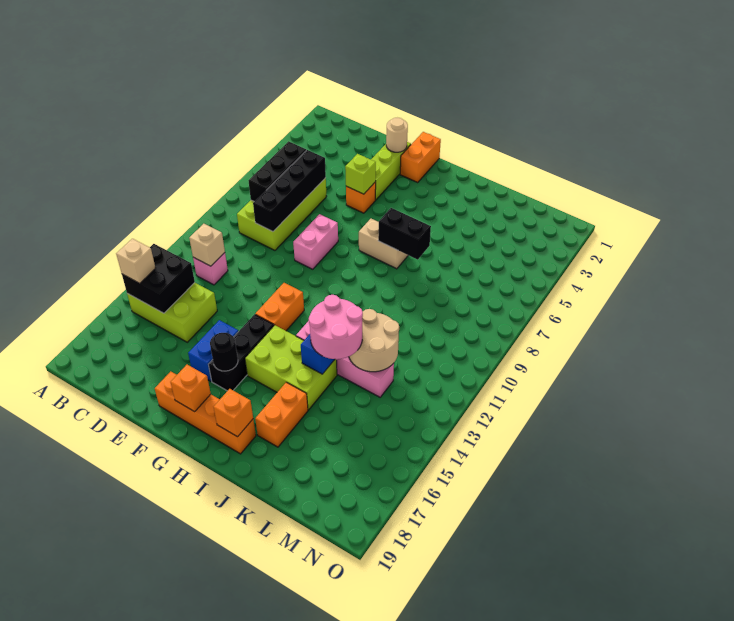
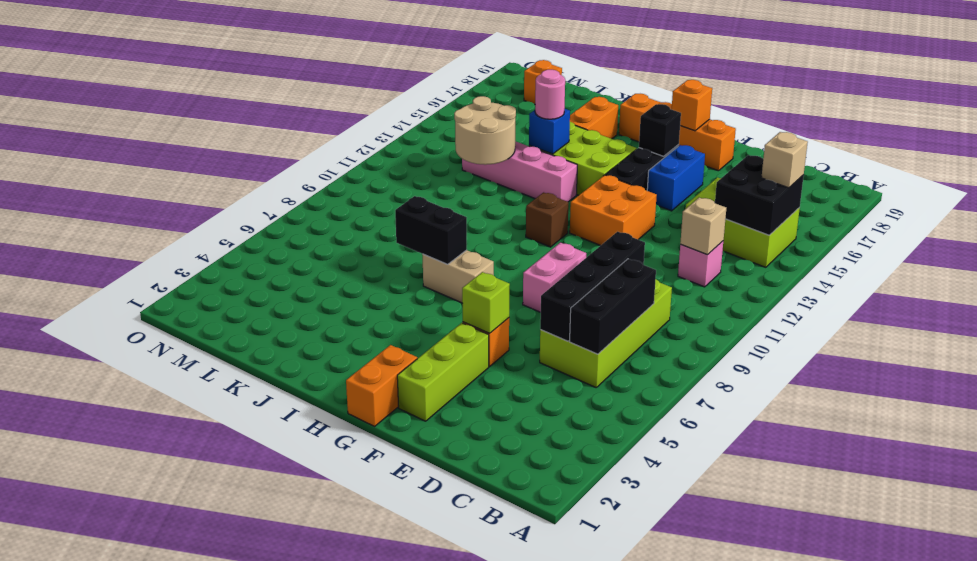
tan round brick F2 level 2 -> none
orange brick G12:G13 level 1 -> orange brick F12:G13 level 1
black round brick G16 level 2 -> black brick G16 level 2
none -> brown brick H11 level 1
orange brick I18 level 2 -> orange brick M18 level 1
pink round brick J13:K14 level 3 -> pink round brick J14 level 3

